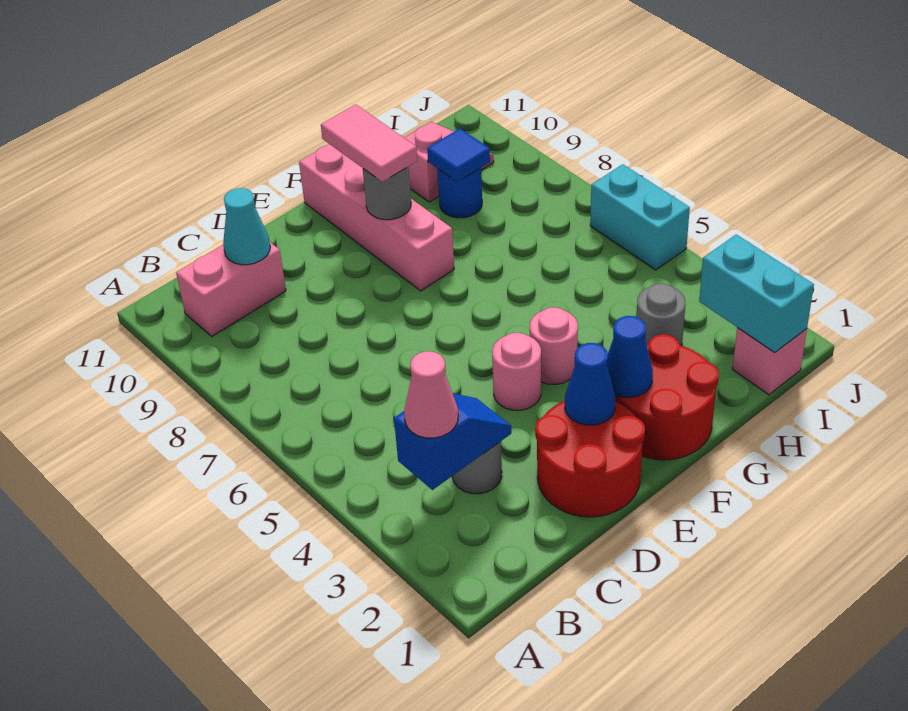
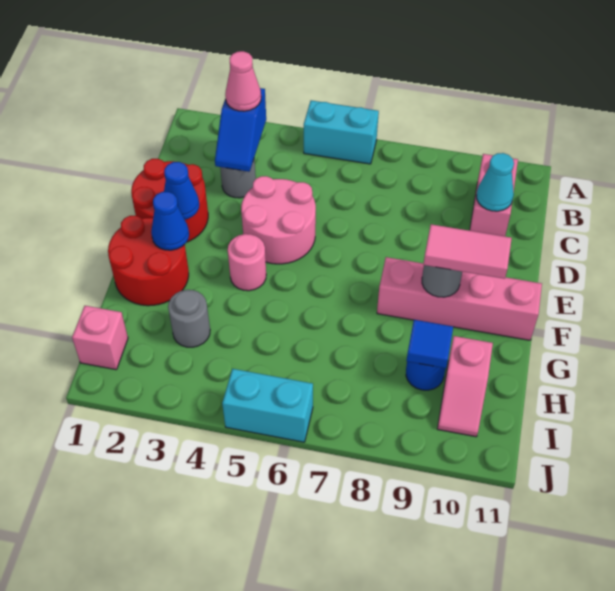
pink round brick E4 level 1 -> pink round brick D4:E5 level 1
cyan brick I1:I2 level 2 -> cyan brick A5:A6 level 1

